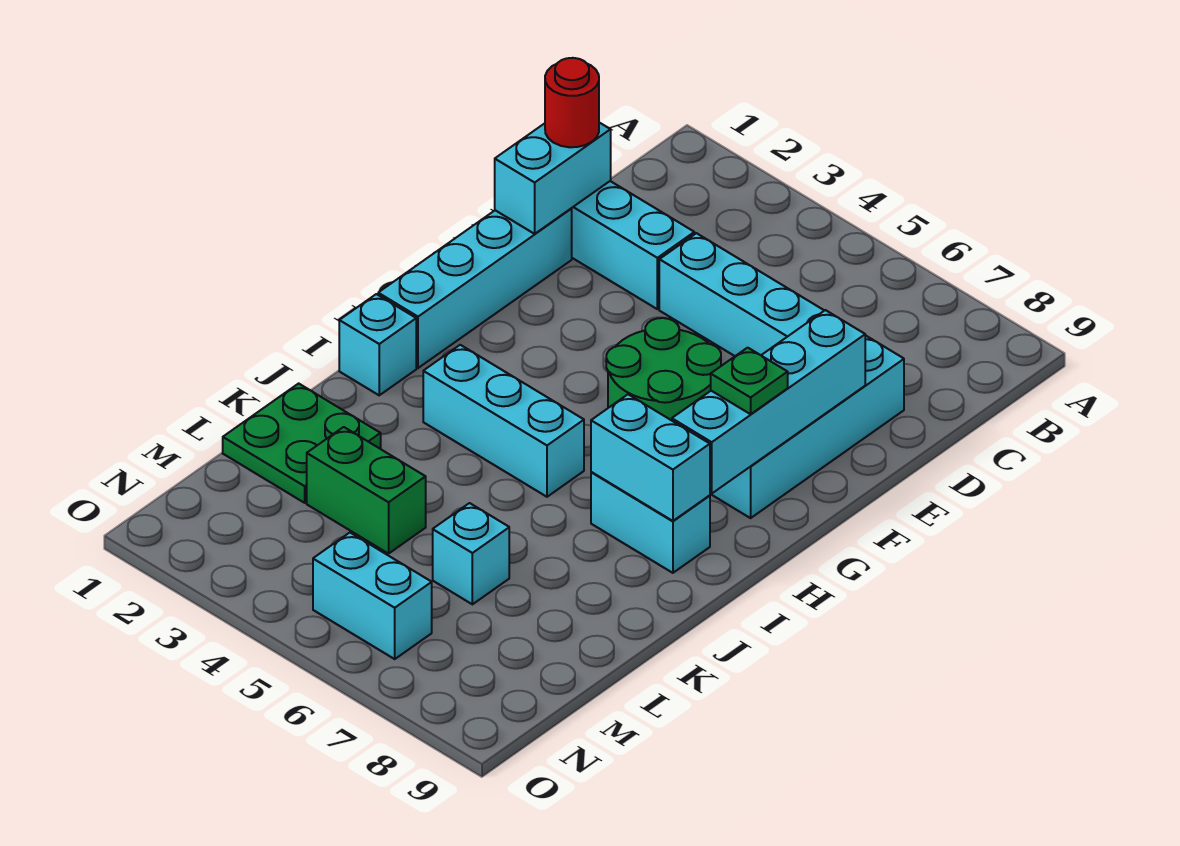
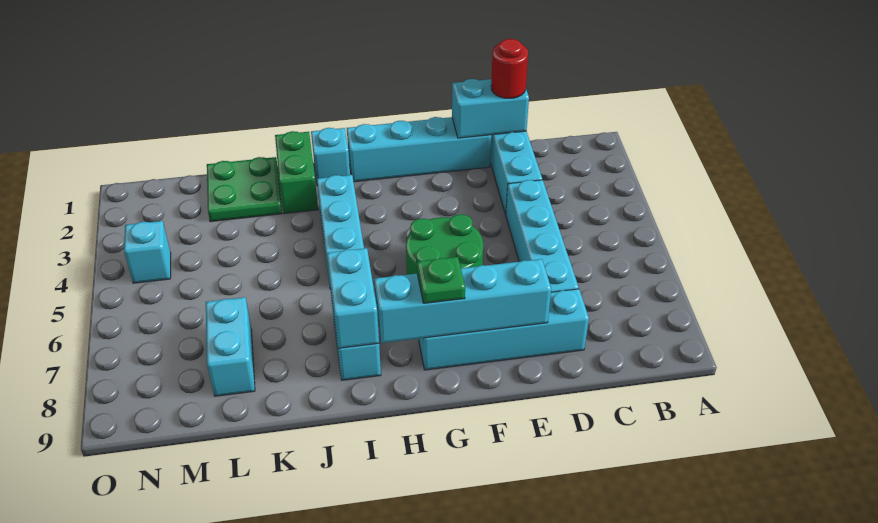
green brick L3:L4 level 1 -> green brick J1:J2 level 1
cyan brick L6 level 1 -> cyan brick N4 level 1
cyan brick N5:N6 level 1 -> cyan brick L7:L8 level 1

